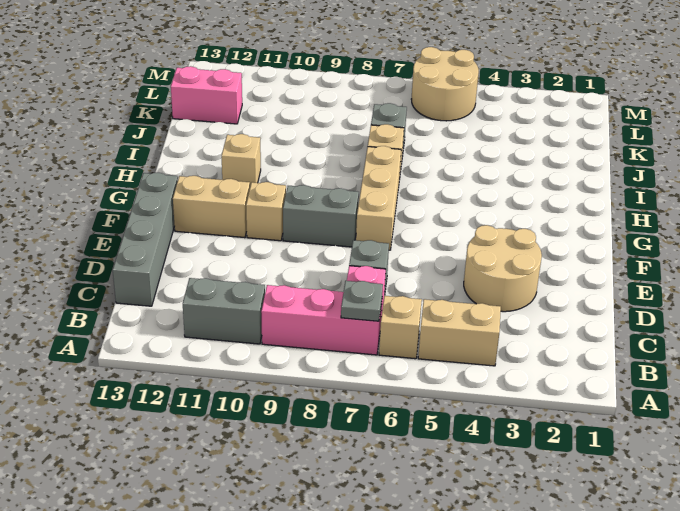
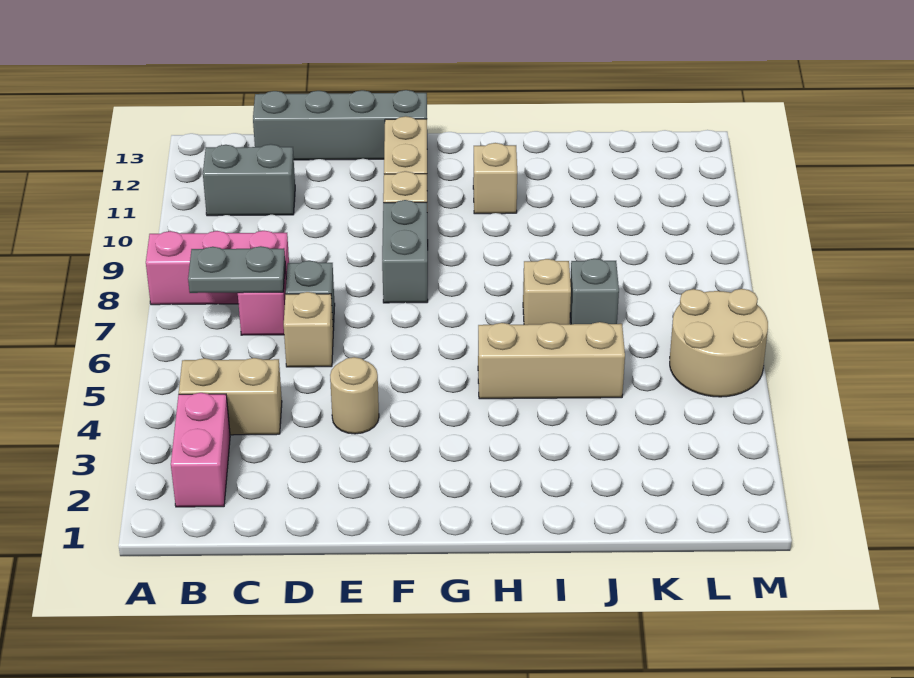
tan brick B4:B5 level 1 -> tan brick B4:C4 level 1
tan brick B6 level 1 -> tan brick D6 level 1
pink brick B7:B9 level 1 -> pink brick A8:C8 level 1
grey plate B7 level 2 -> grey plate B7:C7 level 2
grey brick B10:B11 level 1 -> grey brick B11:C11 level 1
tan round brick D3:E4 level 1 -> tan round brick E4 level 1
tan brick F7:H7 level 1 -> tan brick H5:J5 level 1
pink brick K12:K13 level 1 -> pink brick B2:B3 level 1

